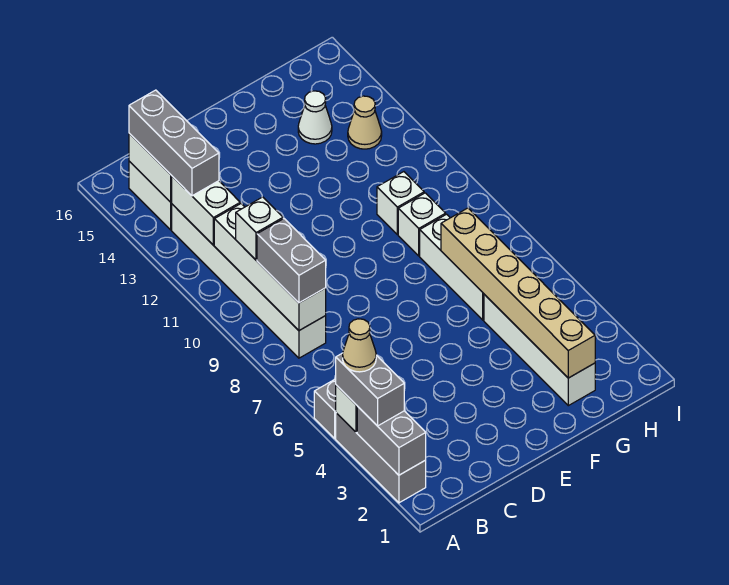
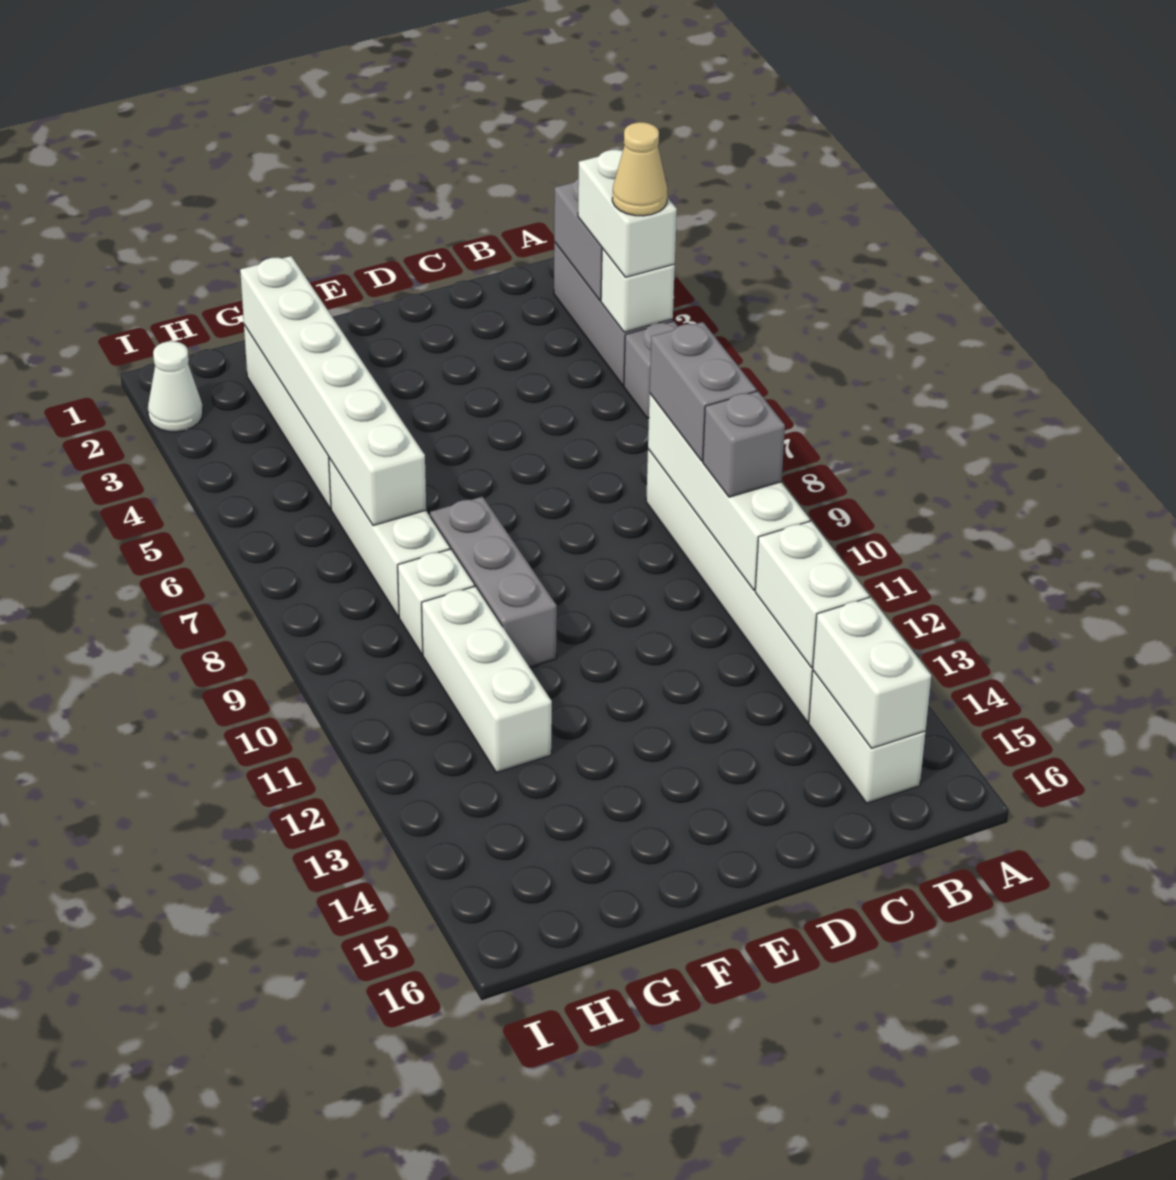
grey brick A3:A4 level 3 -> white brick A3:A4 level 3
white brick B10 level 3 -> grey brick B10 level 3
grey brick B13:B15 level 3 -> grey brick F8:F10 level 1
tan brick G2:G7 level 2 -> white brick G2:G7 level 2
white brick G10 level 1 -> white brick G10:G12 level 1
white cone G14 level 1 -> white cone I2 level 1
tan cone H13 level 1 -> none

